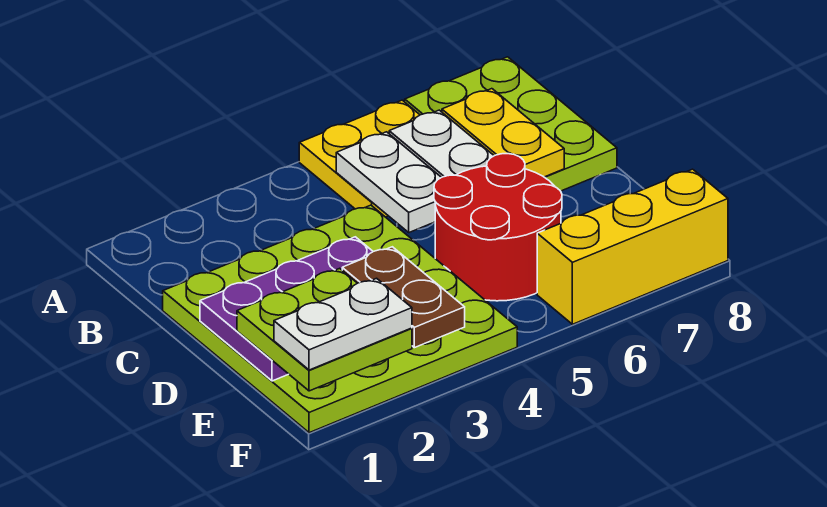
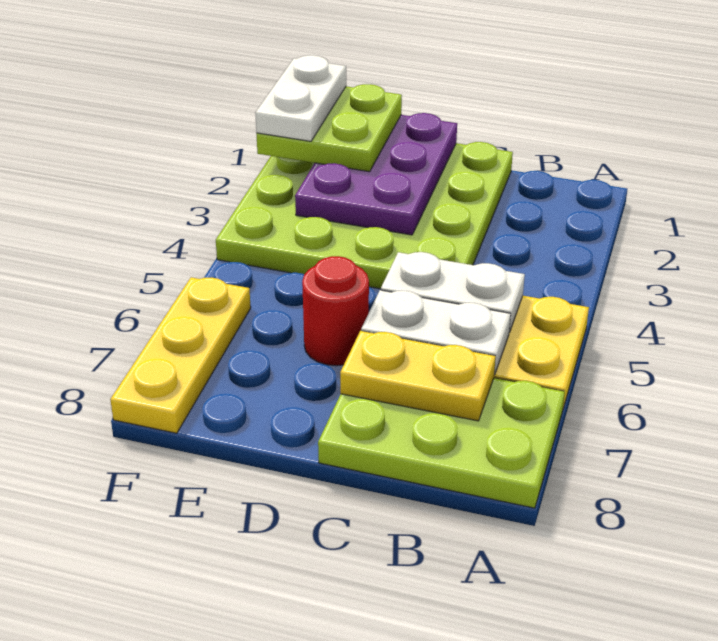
red round brick D5:E6 level 1 -> red round brick D6 level 1
brown plate E3:F3 level 3 -> none
yellow brick F6:F8 level 1 -> yellow plate F6:F8 level 1

